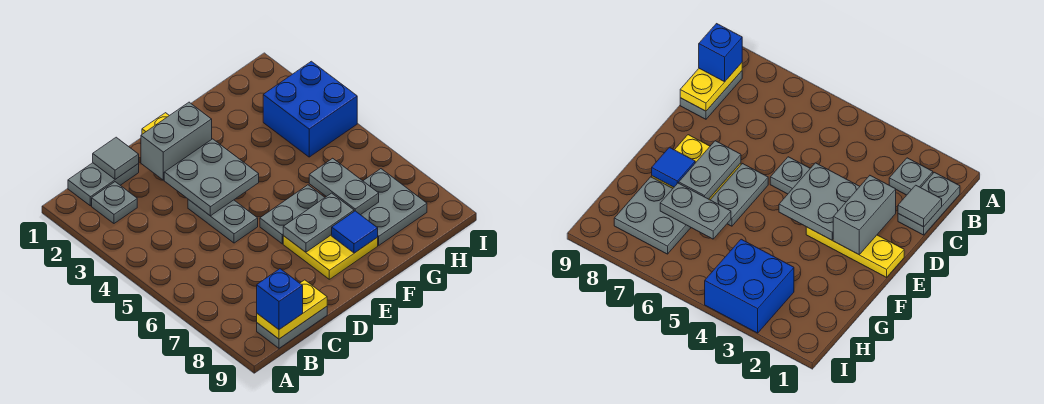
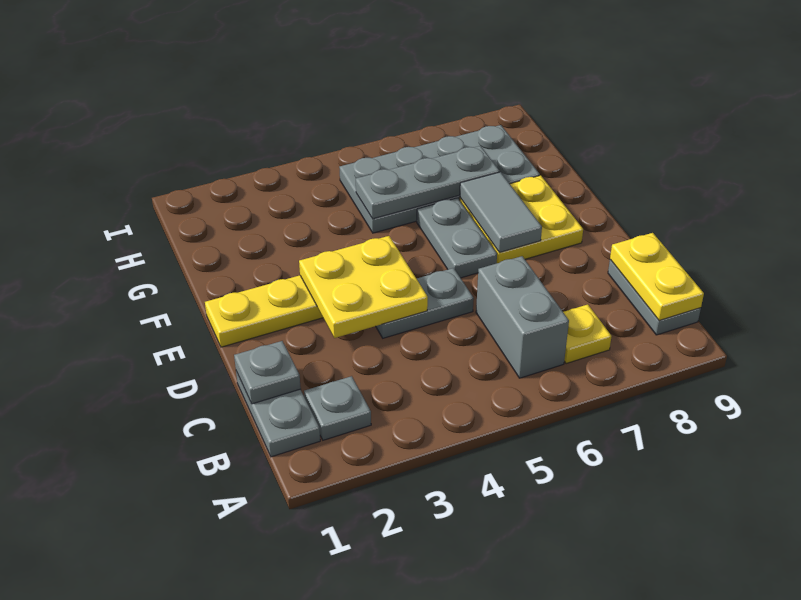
none -> yellow plate B7 level 1
blue brick B9 level 3 -> none
grey tile C1 level 2 -> grey plate C1 level 2
grey brick D2:E2 level 2 -> grey brick B6:C6 level 1
grey plate D3:E4 level 2 -> yellow plate D3:E4 level 2
grey plate E7:F7 level 2 -> grey tile E7:F7 level 2
blue tile F8 level 2 -> none
grey plate G6:G7 level 2 -> grey plate G5:G7 level 2
grey plate G7:H8 level 1 -> grey plate G5:H8 level 1
blue brick H3:I4 level 1 -> none

